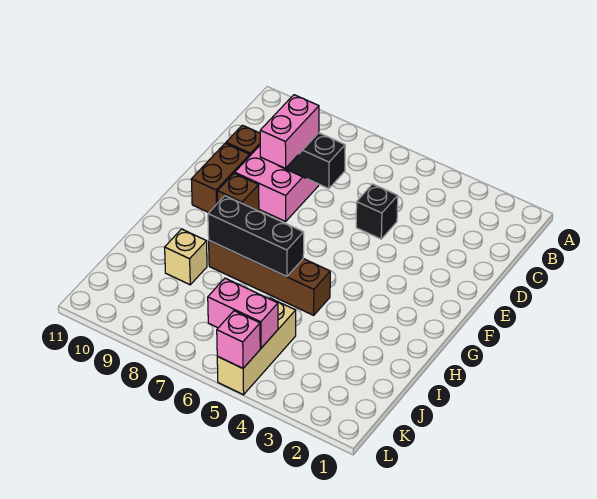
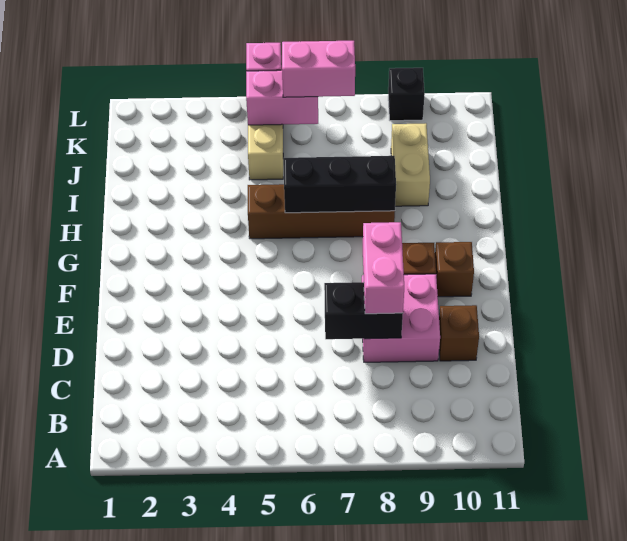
black brick D5 level 1 -> black brick L9 level 1
brown brick E10:F10 level 1 -> brown brick F10 level 1
tan brick I9 level 1 -> tan brick I9:J9 level 1
none -> pink brick K6:K7 level 3

